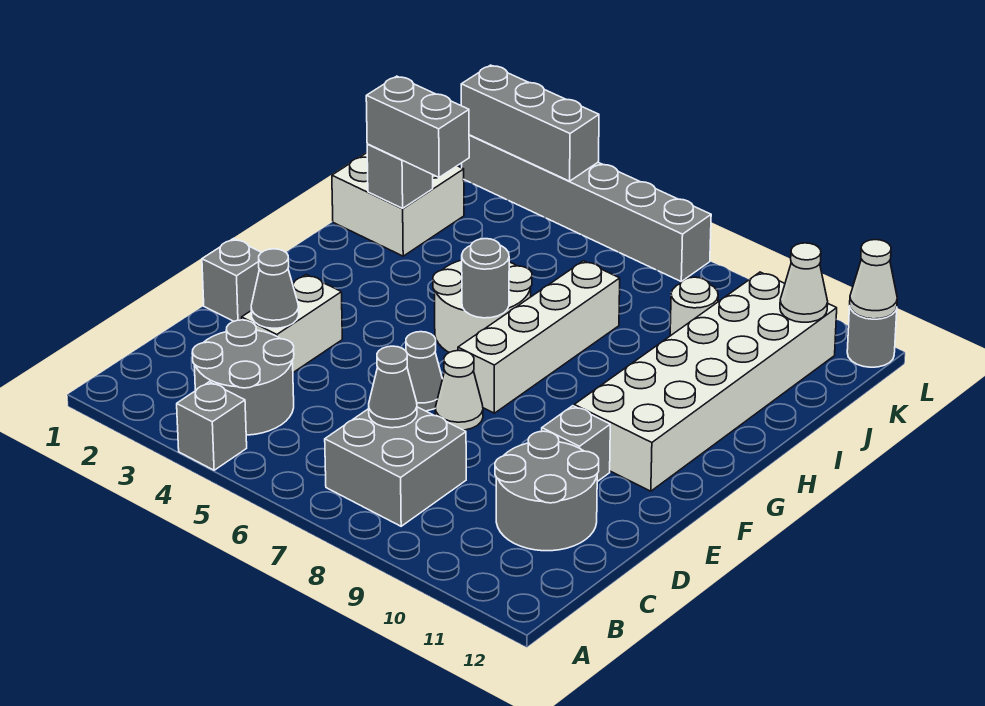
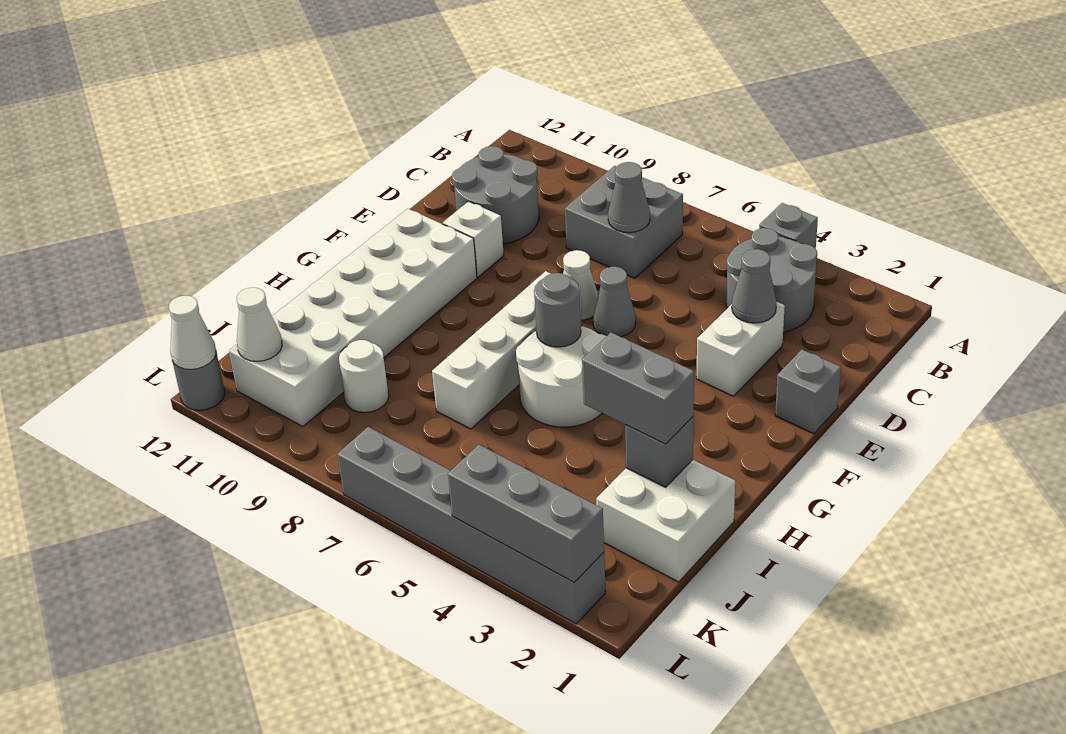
grey brick E10 level 1 -> white brick E10 level 1

